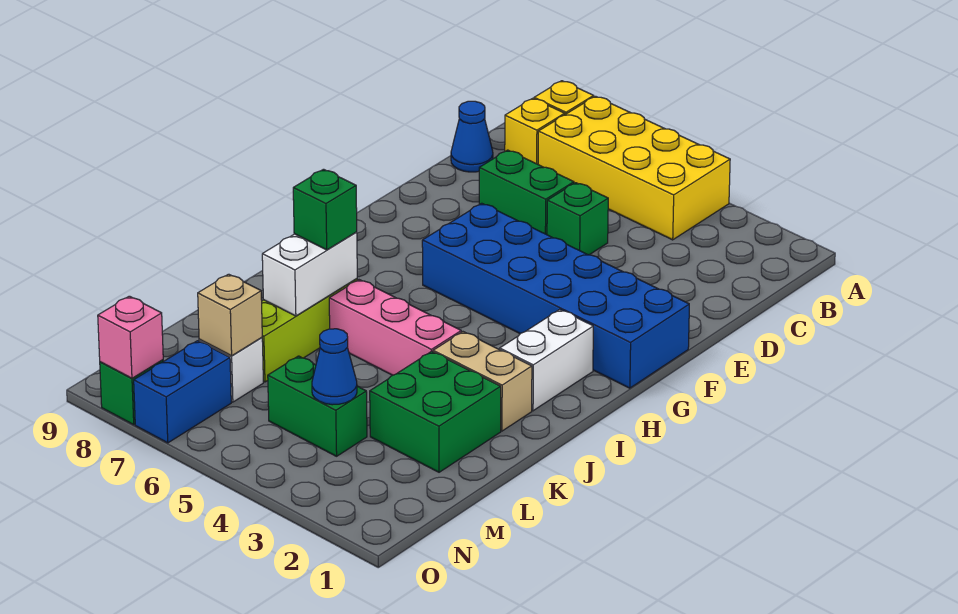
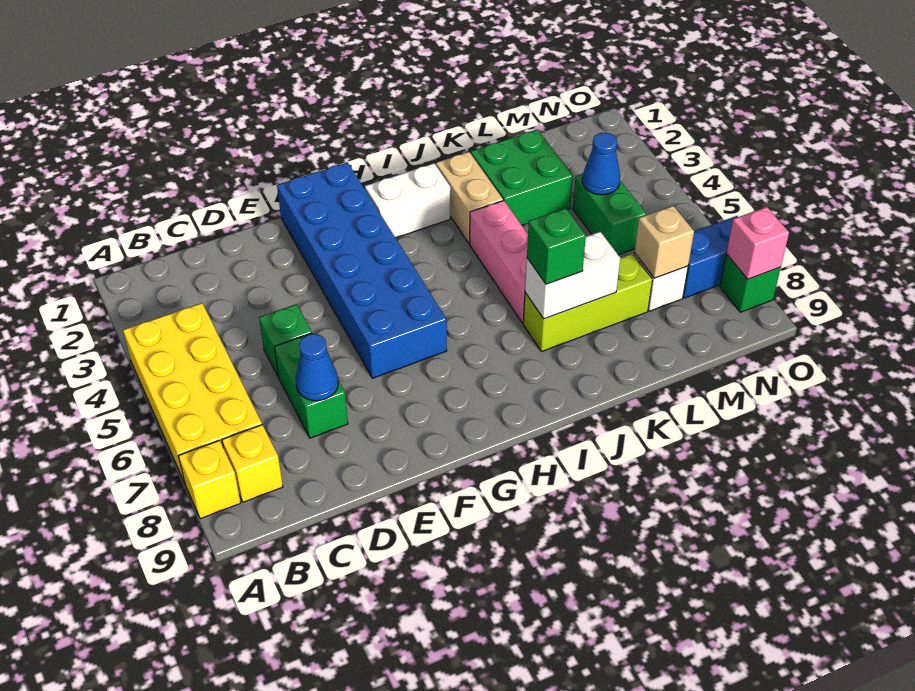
blue cone C9 level 1 -> blue cone D7 level 2

